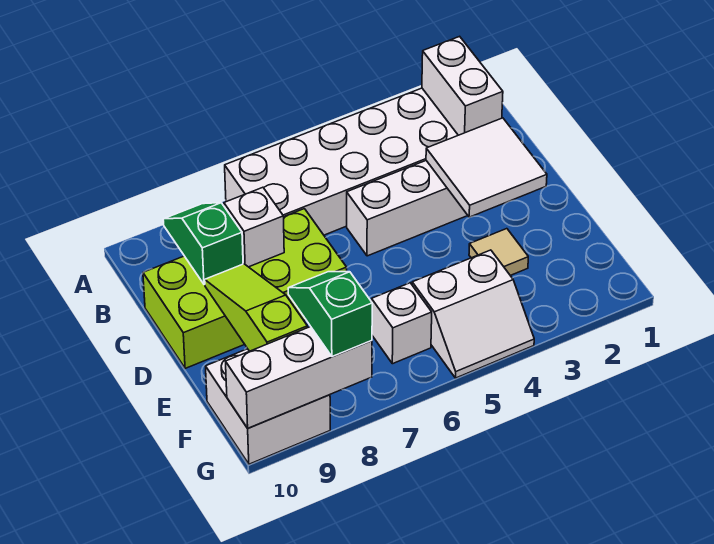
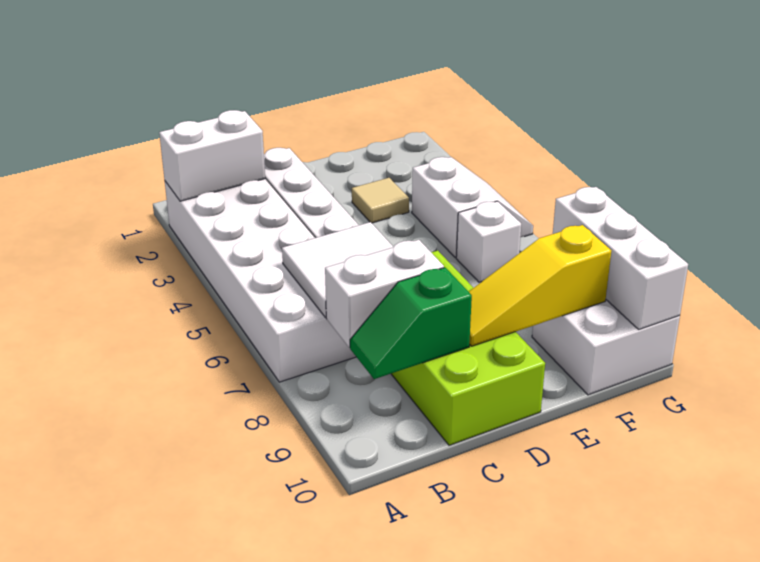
white tile C2:D3 level 2 -> white tile B6:C7 level 2
white brick C8 level 2 -> white brick B8:C8 level 2
lime slope D9:F9 level 2 top F -> yellow slope D9:F9 level 2 top F
green slope F8:G8 level 3 top G -> none

